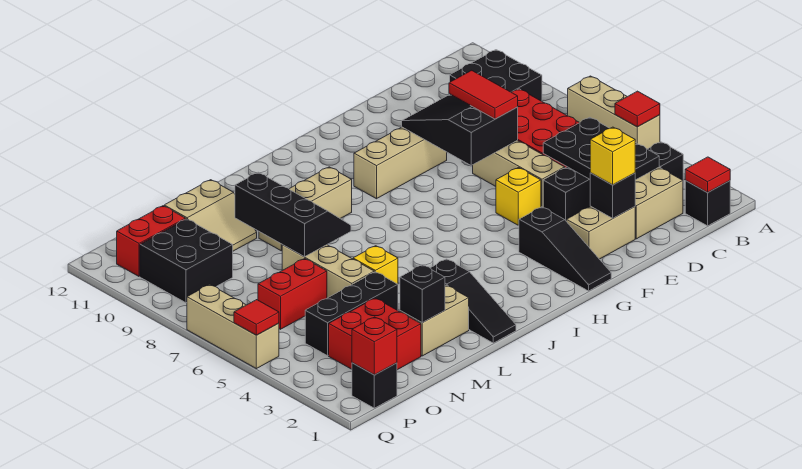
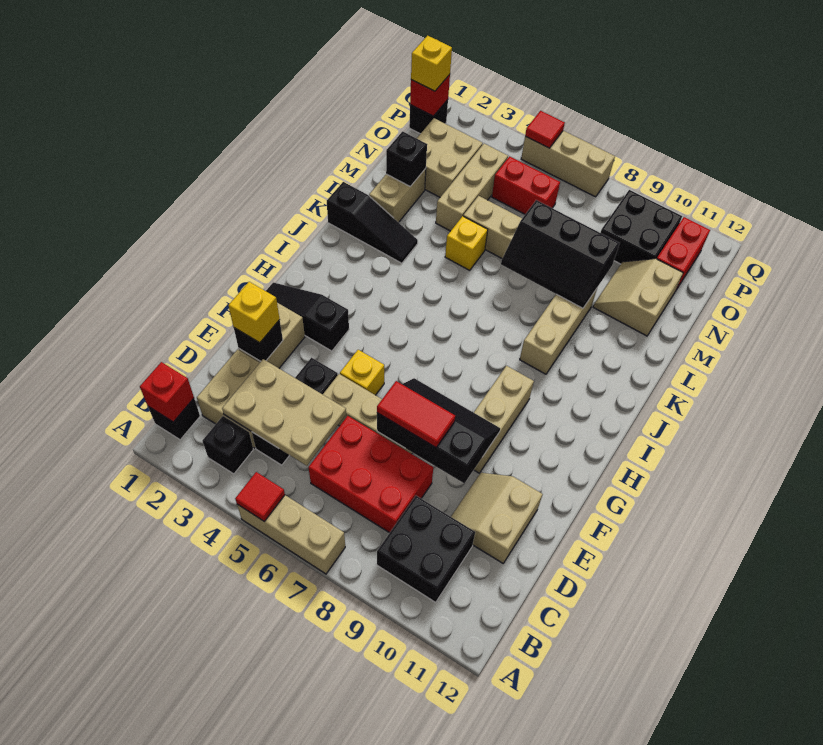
red tile B1 level 2 -> red brick B1 level 2
black plate C3:D5 level 2 -> tan plate C3:D5 level 2
none -> tan slope D10:E11 level 1 top 11
black slope E7:F9 level 2 top 7 -> black slope E7:F9 level 2 top E
black slope K1:K3 level 1 top 3 -> black slope K1:K3 level 1 top 1
black brick M4:O4 level 1 -> tan brick M4:O4 level 1
red brick N2:O3 level 1 -> tan brick N2:O3 level 1
red brick N6:O6 level 1 -> red brick O5:O6 level 1
none -> yellow brick P1 level 3

